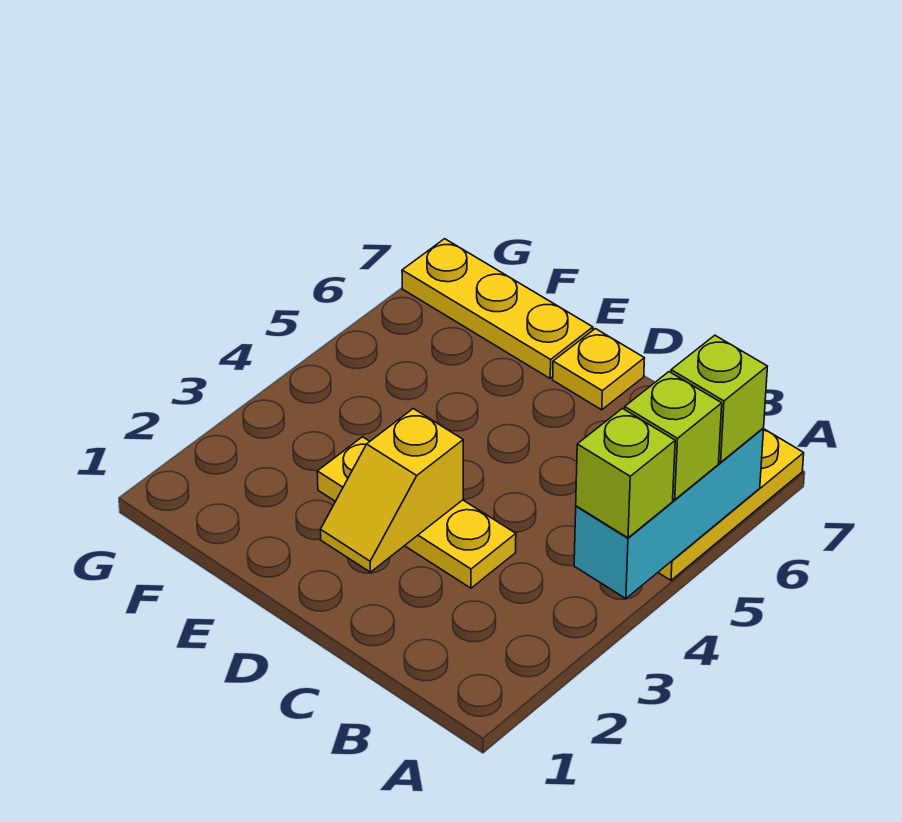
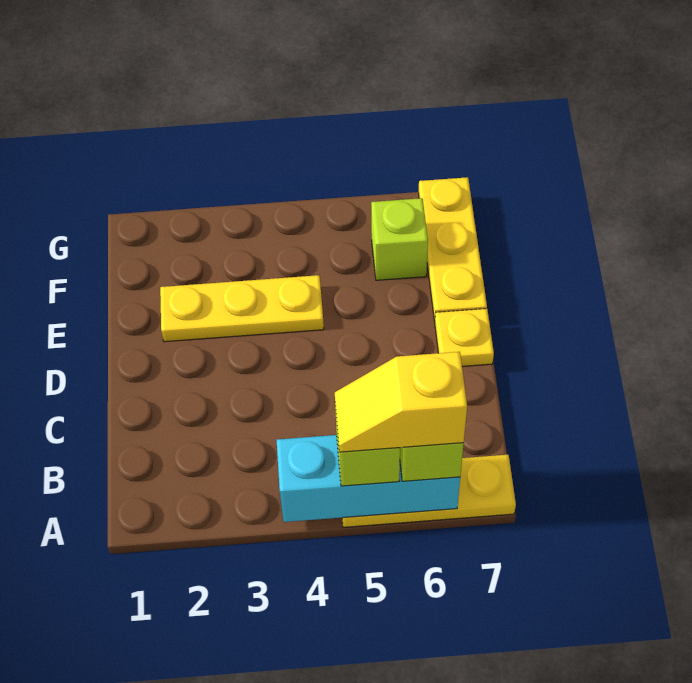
lime brick A4 level 3 -> lime brick F6 level 1
yellow plate C3:E3 level 1 -> yellow plate E2:E4 level 1
yellow slope D2:D3 level 2 top 3 -> yellow slope A5:A6 level 4 top 6

